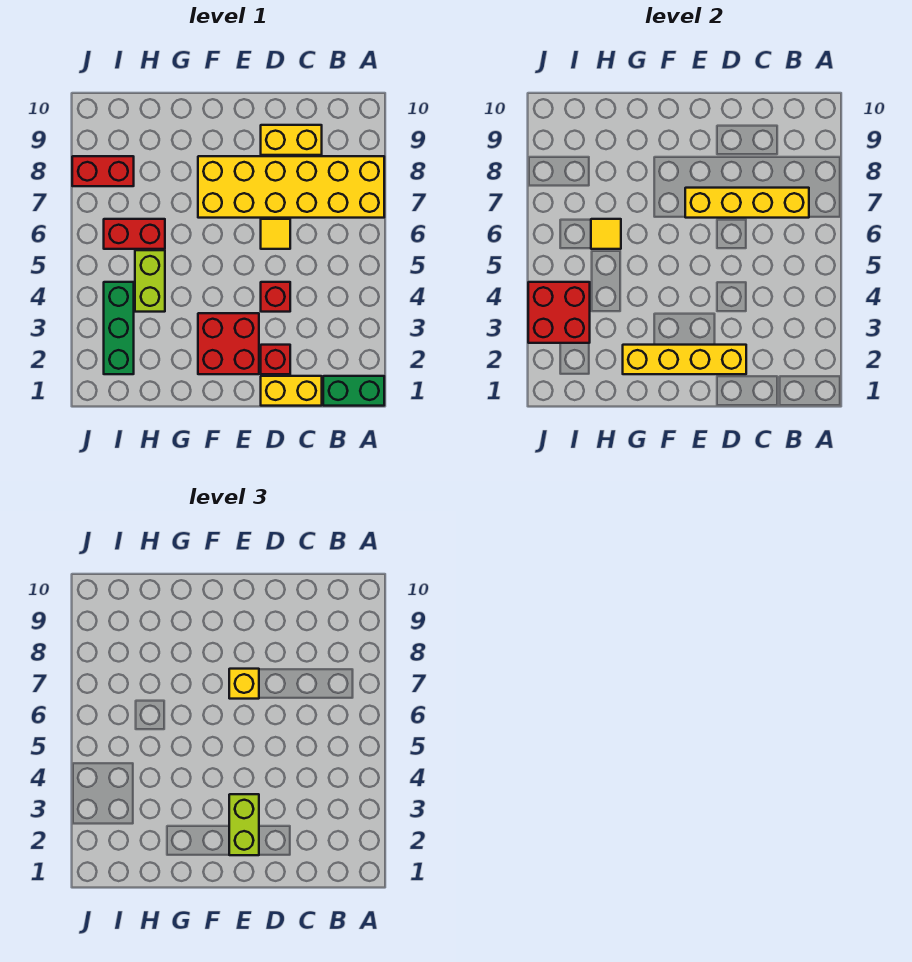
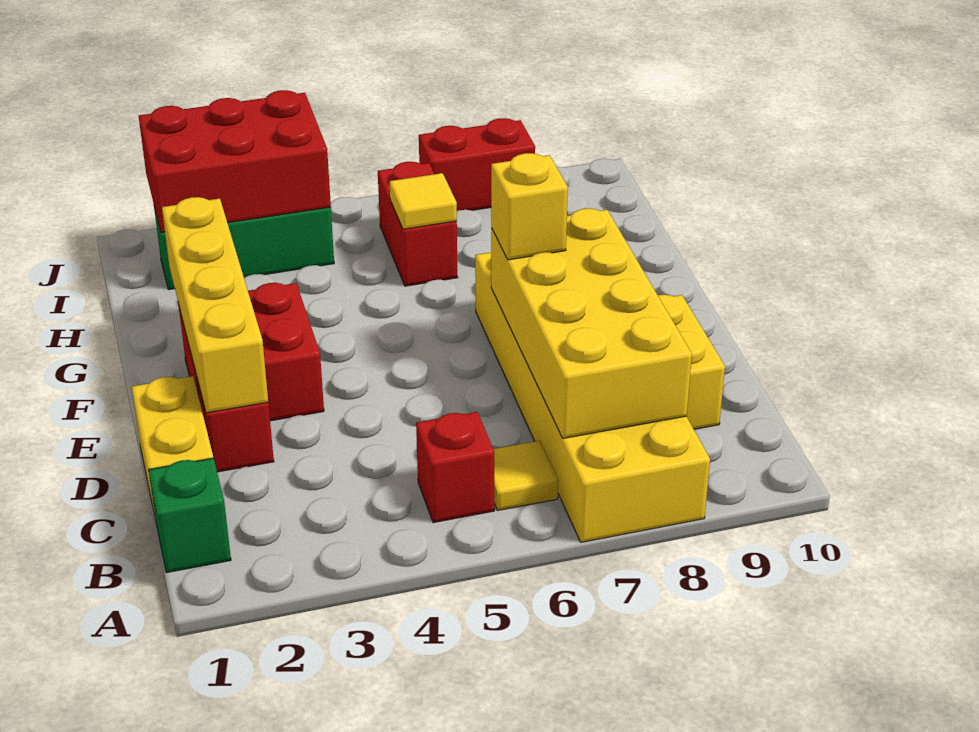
green brick A1:B1 level 1 -> green brick B1 level 1
yellow brick B7:E7 level 2 -> yellow brick B7:E8 level 2
red brick D4 level 1 -> red brick B5 level 1
yellow tile D6 level 1 -> yellow tile B6 level 1
lime brick E2:E3 level 3 -> none
lime brick H4:H5 level 1 -> none
red brick I3:J4 level 2 -> red brick I2:J4 level 2
red brick I8:J8 level 1 -> red brick J7:J8 level 1

